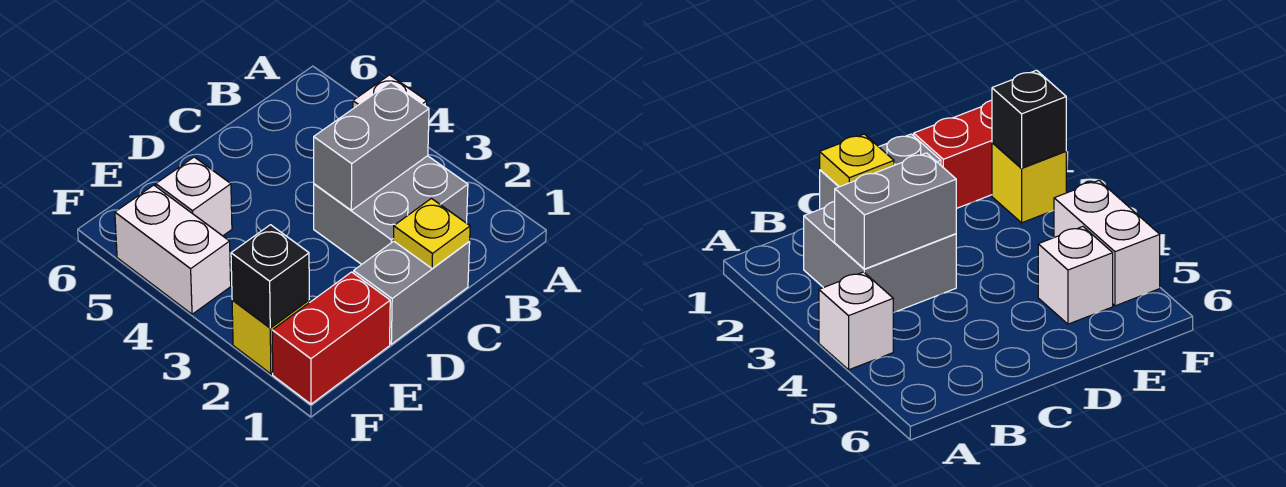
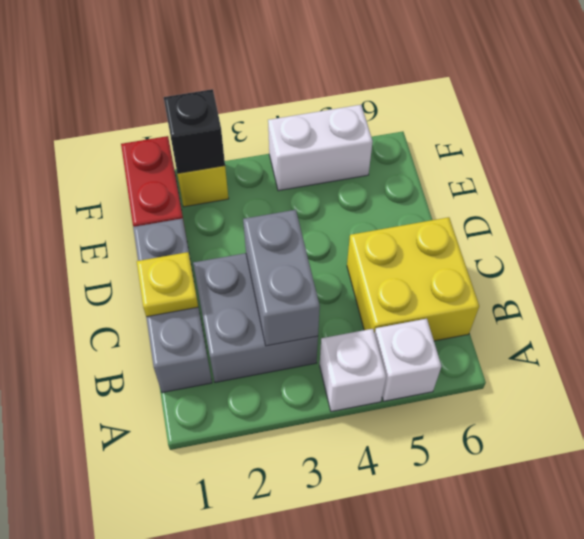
none -> yellow brick B5:C6 level 1
grey brick C1:D1 level 1 -> grey brick B1:D1 level 1
white brick E5 level 1 -> white brick A5 level 1

